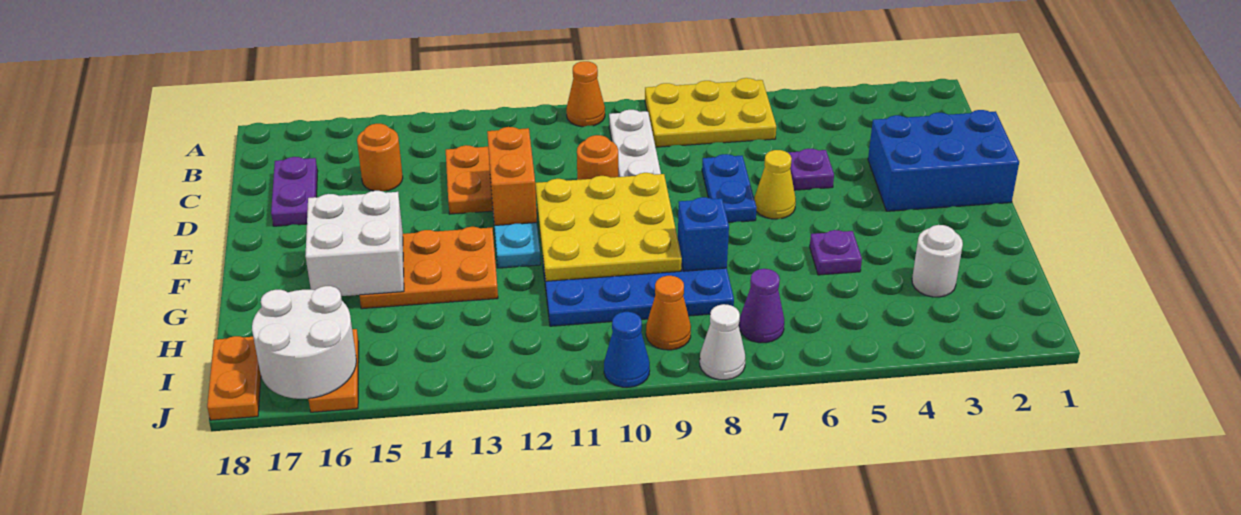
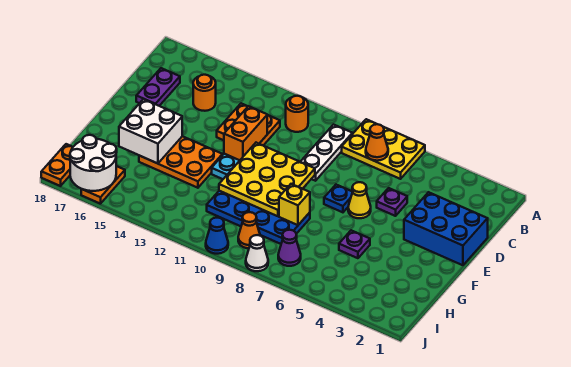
orange cone A10 level 1 -> orange cone B7 level 2
blue plate D7:E7 level 1 -> blue plate E7 level 1
orange round brick D10 level 1 -> orange round brick B11 level 1
blue brick G8 level 2 -> yellow brick G8 level 2
white round brick H3 level 1 -> none

